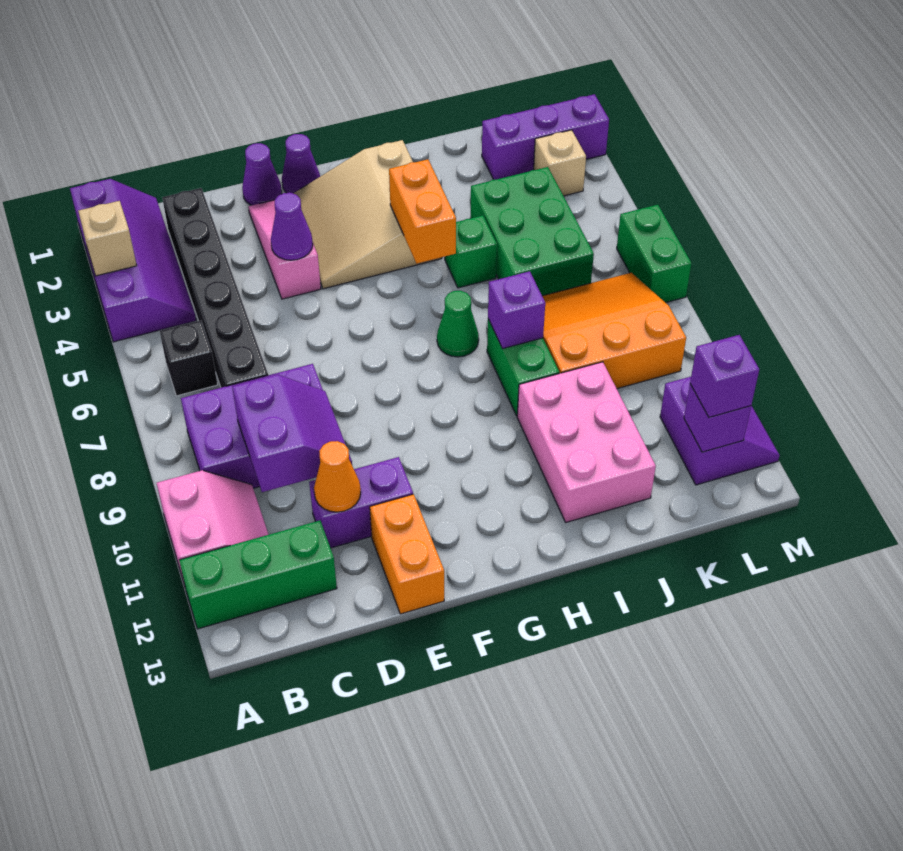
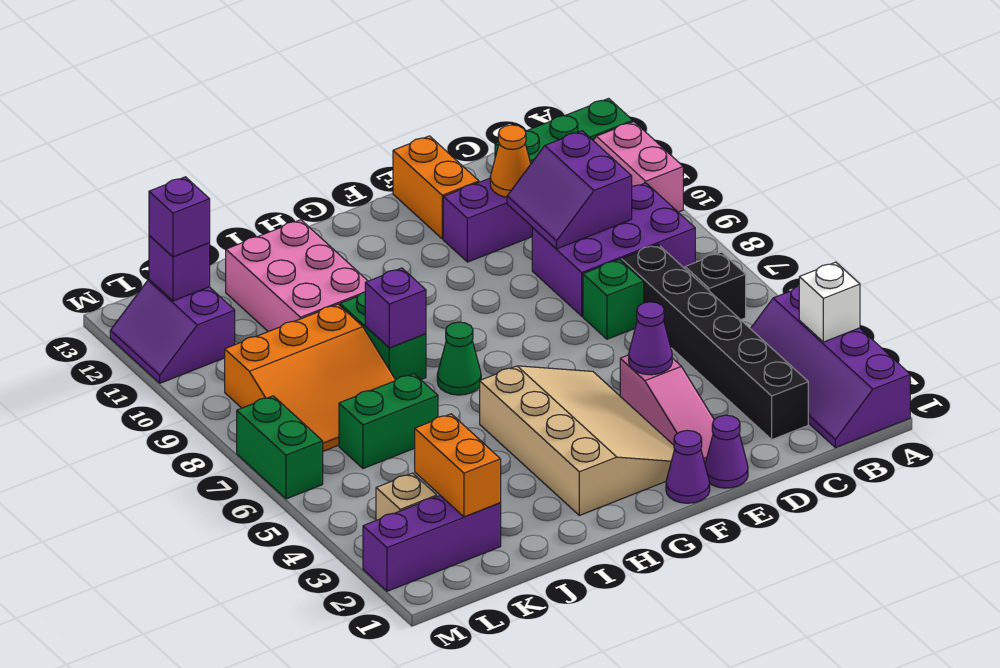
tan brick A3 level 2 -> white brick A3 level 2
tan slope F2:H4 level 1 top H -> tan slope F2:H5 level 1 top H
orange brick H4:H5 level 2 -> orange brick K2:K3 level 2
green brick I5 level 1 -> green brick D7 level 1
green brick J4:K6 level 1 -> green brick J6:K6 level 1

